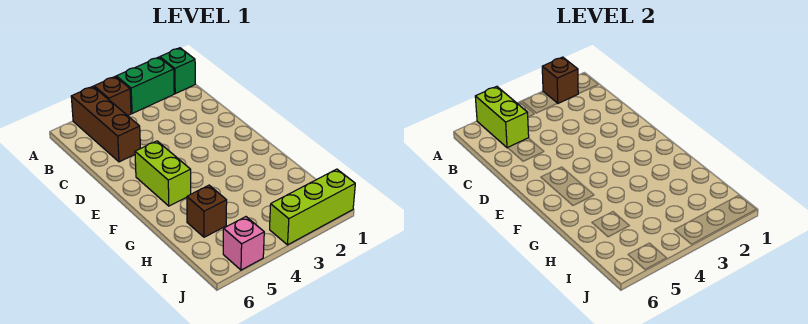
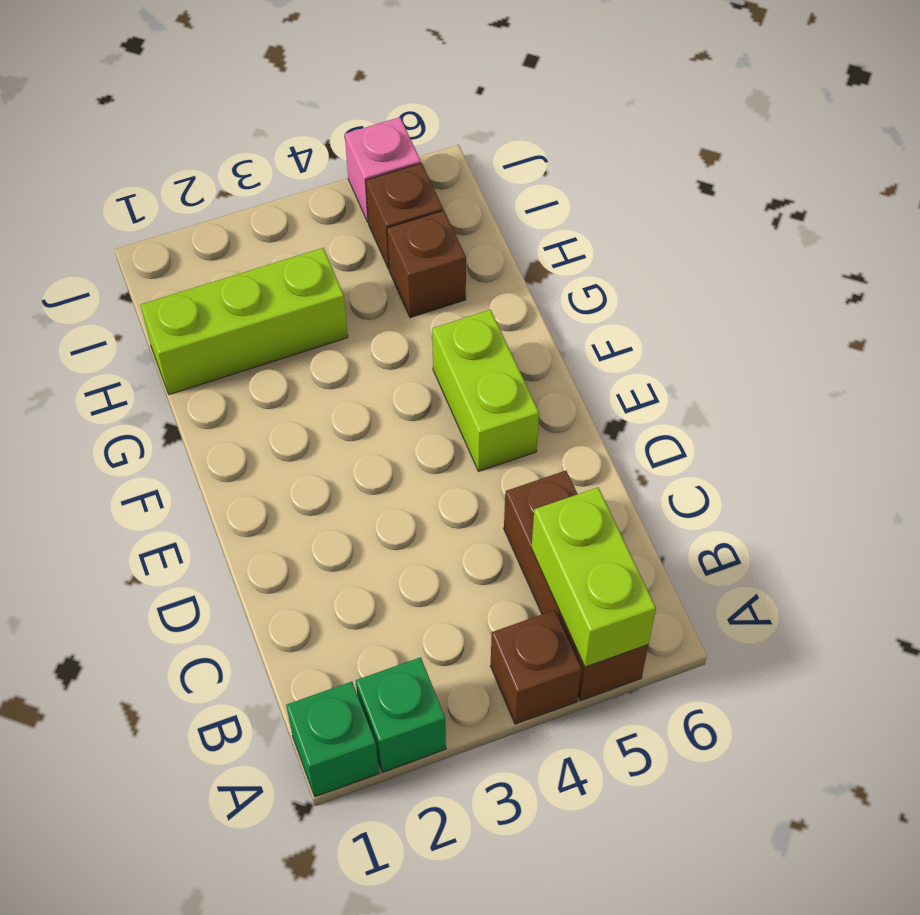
green brick A2:A3 level 1 -> green brick A2 level 1
brown brick A2 level 2 -> brown brick I5 level 1
lime brick J1:J3 level 1 -> lime brick H1:H3 level 1

